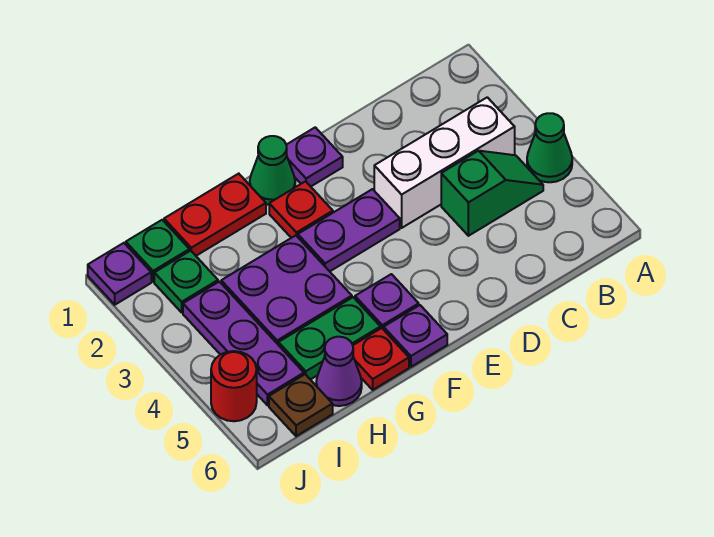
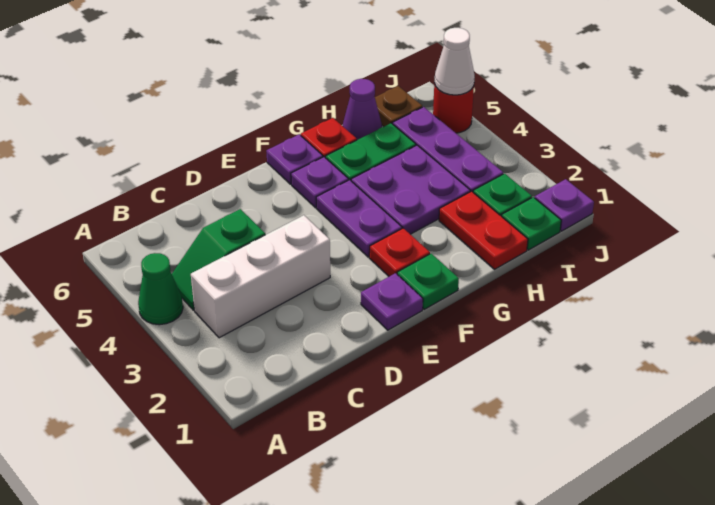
purple plate E3:F3 level 1 -> purple plate F3:F4 level 1
green cone F1 level 1 -> green plate F1 level 1
red plate G1:H1 level 1 -> red plate H1:H2 level 1
none -> white cone J5 level 2

